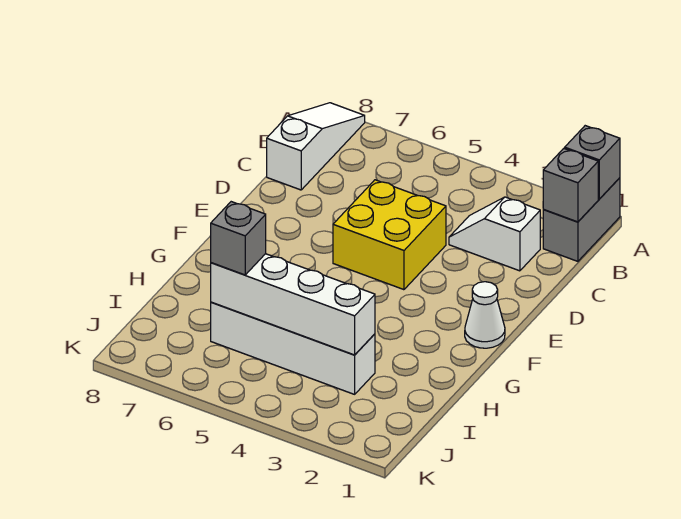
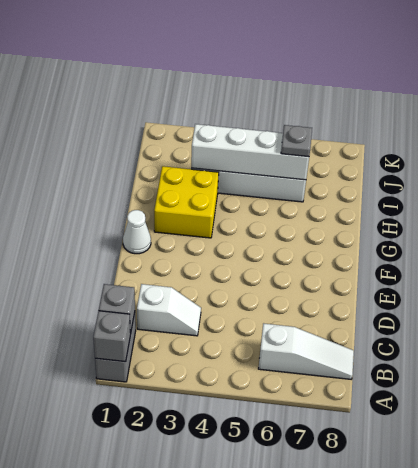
white slope A8:C8 level 1 top C -> white slope B6:B8 level 1 top 6
yellow brick D4:E5 level 1 -> yellow brick G2:H3 level 1
grey brick I6 level 3 -> grey plate I6 level 3

